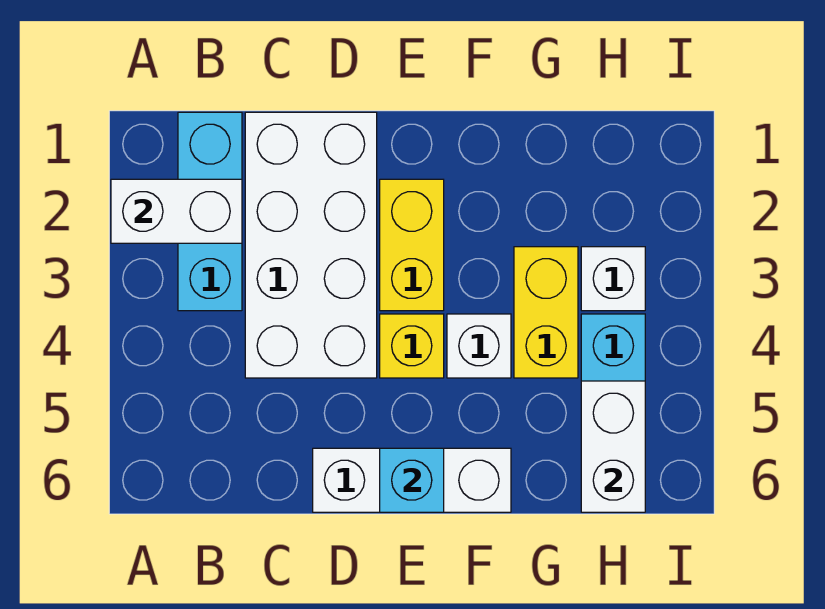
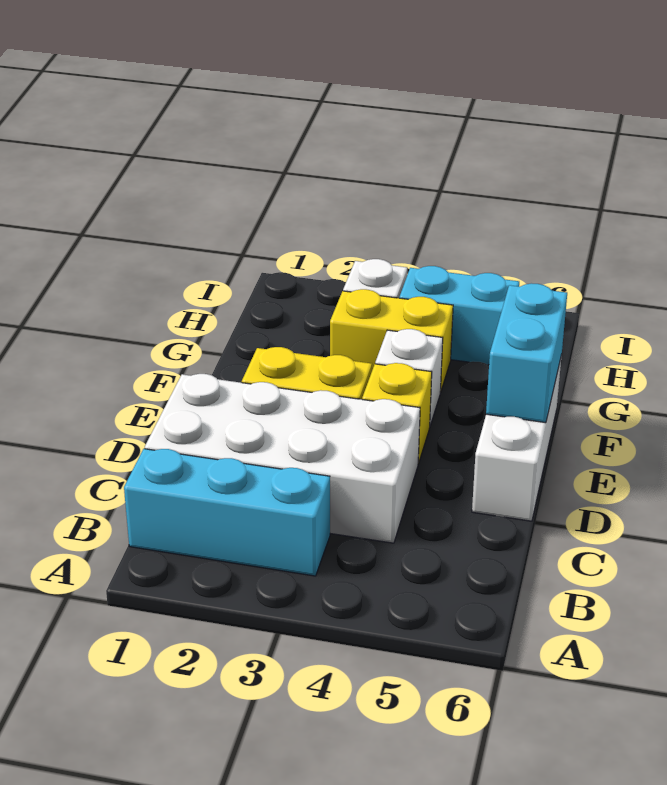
white brick A2:B2 level 2 -> none
cyan brick E6 level 2 -> cyan brick E6:F6 level 2
white brick H5:H6 level 2 -> none

